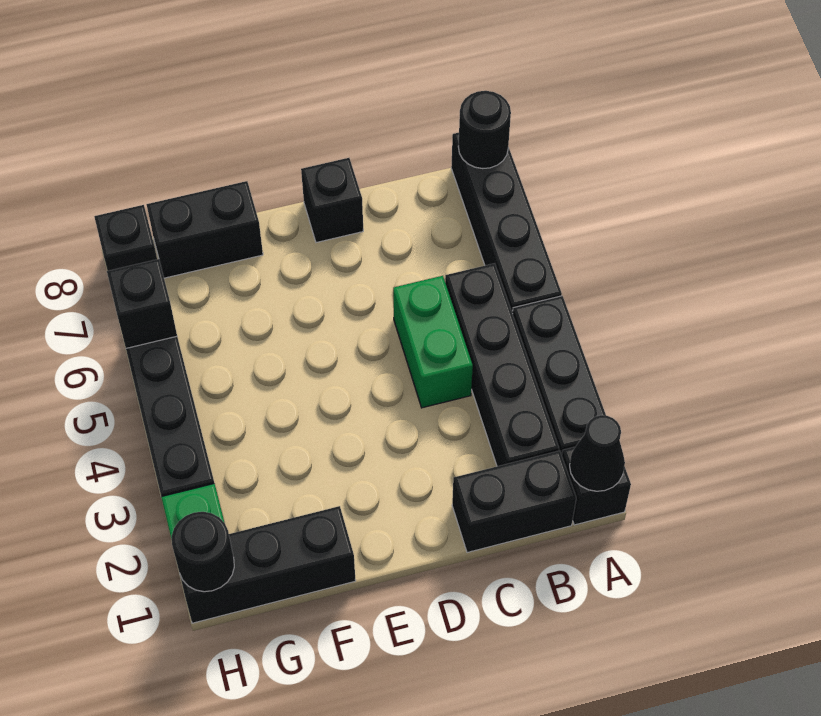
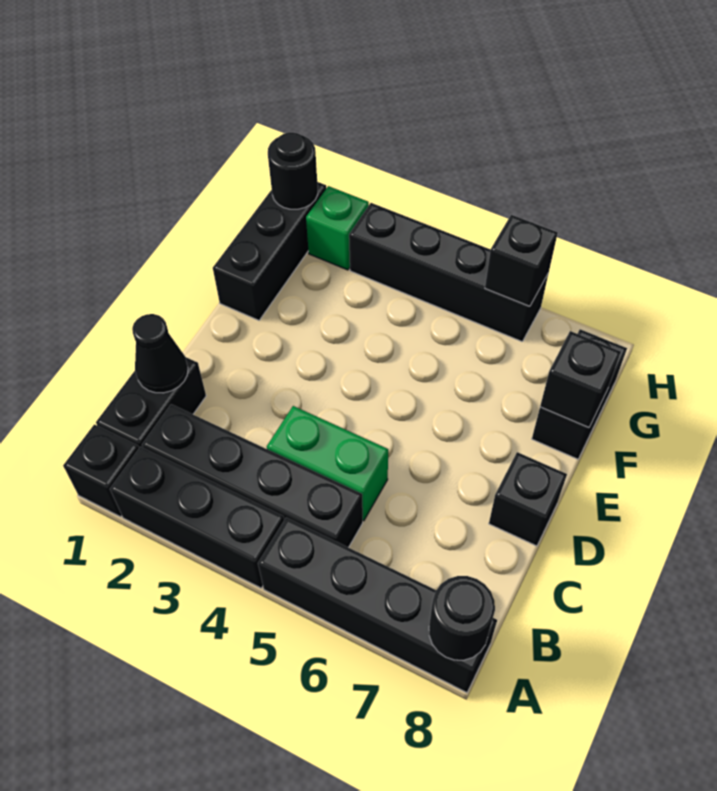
black cone A1 level 2 -> black cone C1 level 2
black brick H8 level 1 -> black brick F8 level 2

